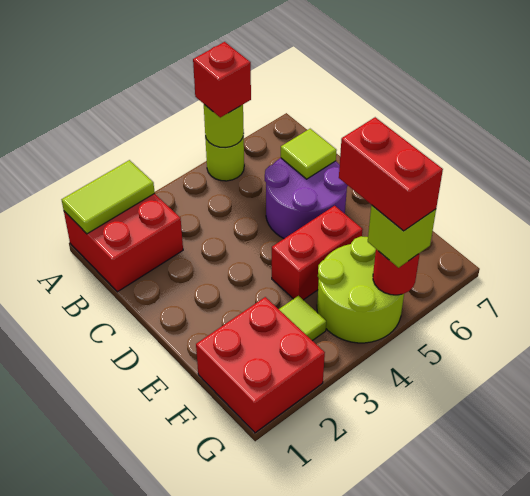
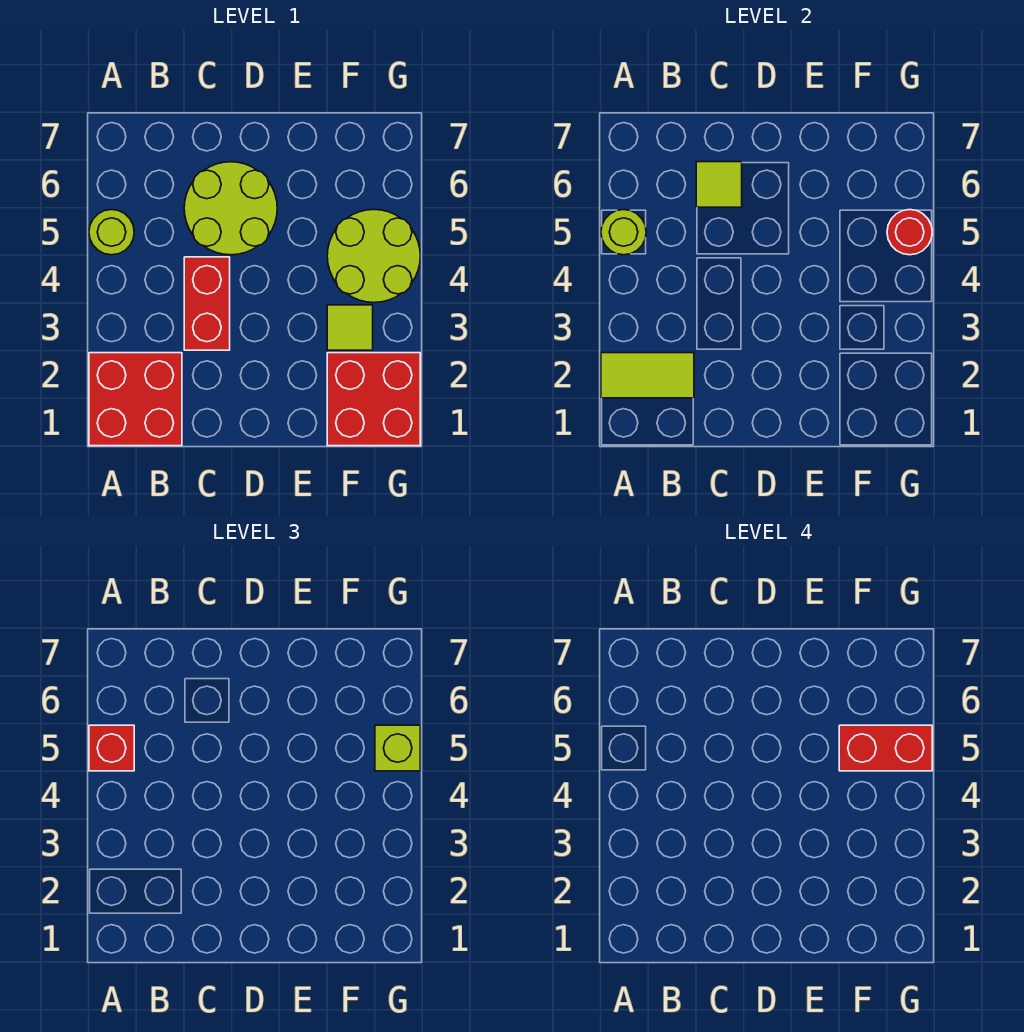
lime tile A1:A2 level 2 -> lime tile A2:B2 level 2
purple round brick C5:D6 level 1 -> lime round brick C5:D6 level 1
red brick E4:E5 level 1 -> red brick C3:C4 level 1

